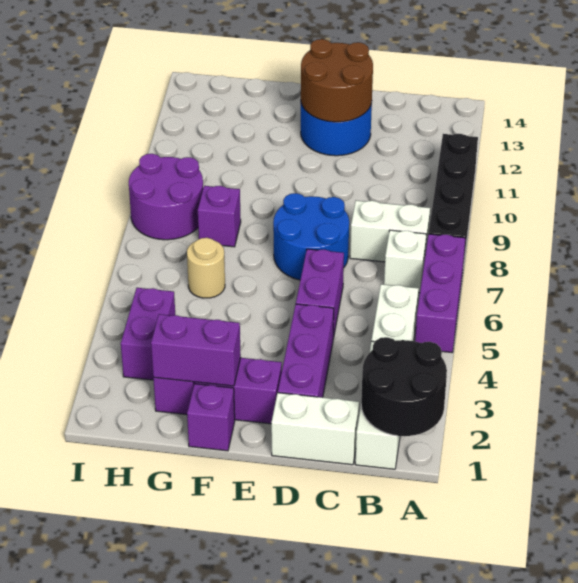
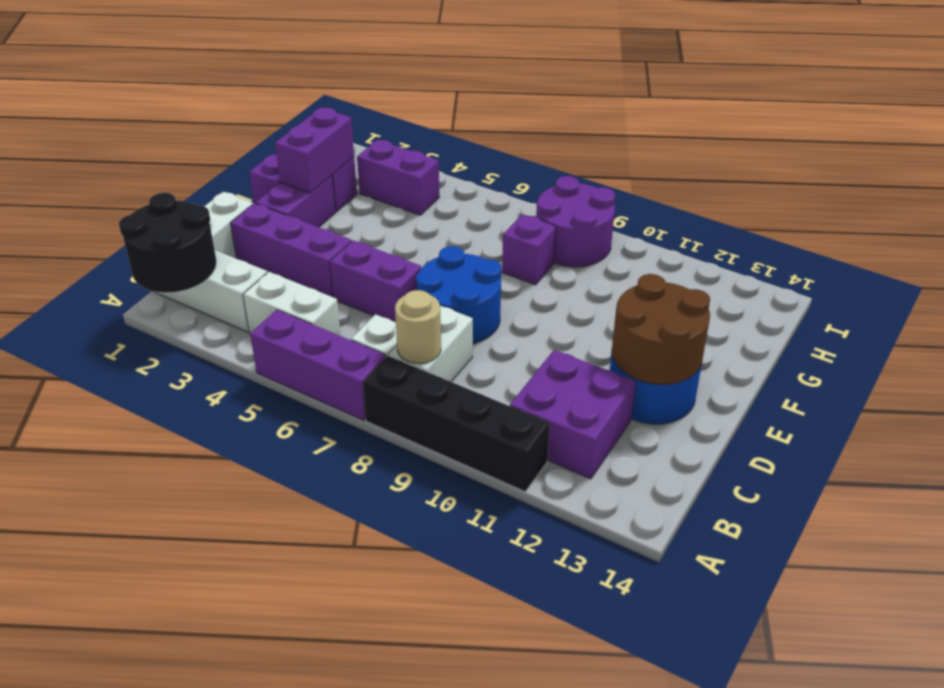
none -> purple brick B11:C12 level 1
tan round brick G6 level 1 -> tan round brick B8 level 2

